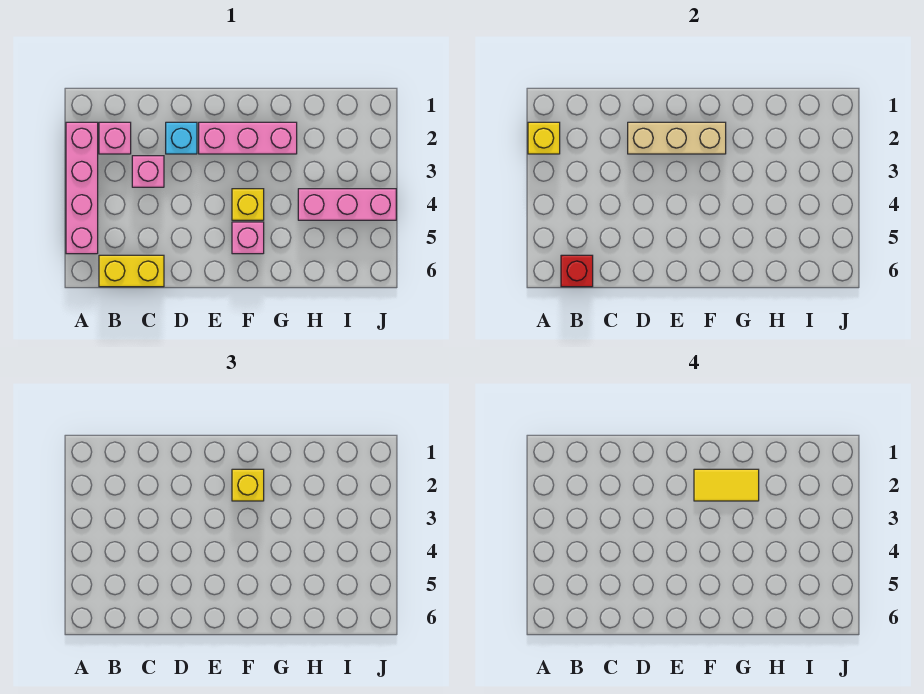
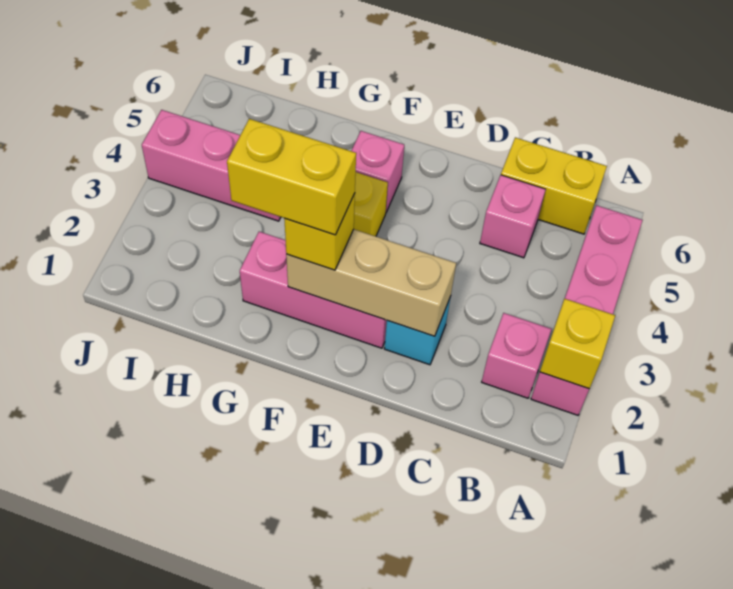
red brick B6 level 2 -> none
pink brick C3 level 1 -> pink brick C5 level 1
yellow tile F2:G2 level 4 -> yellow brick F2:G2 level 4

